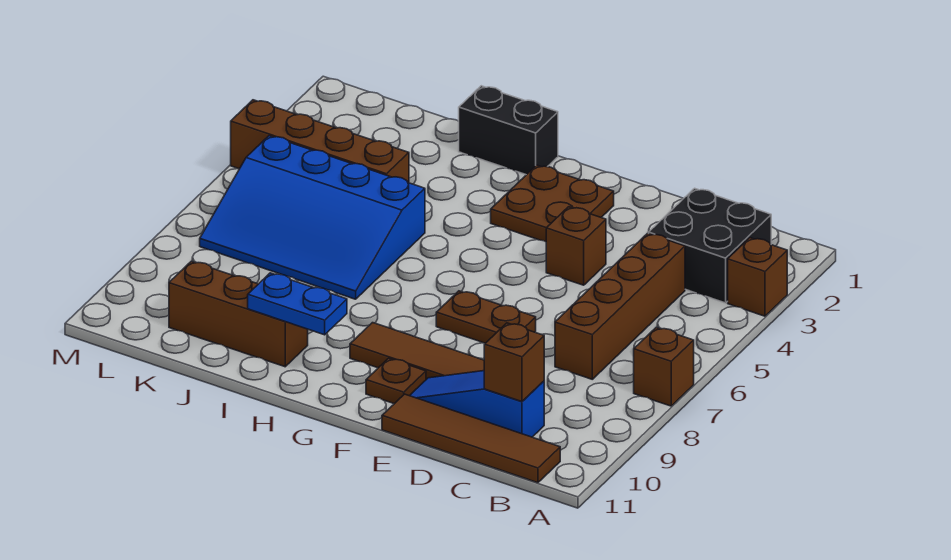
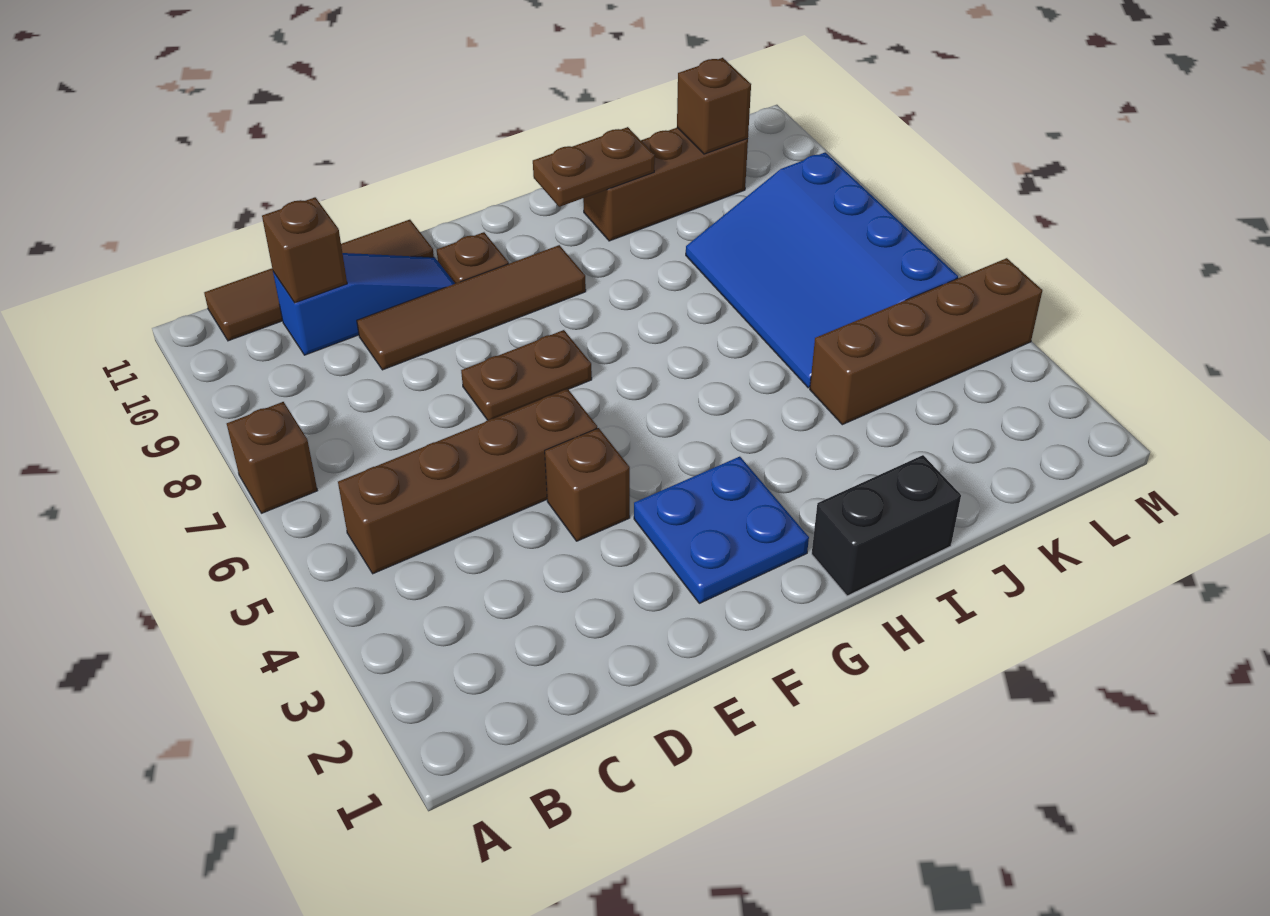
brown brick A3 level 1 -> brown brick K10 level 2
black brick B2:C3 level 1 -> none
brown brick C4:C7 level 1 -> brown brick B5:E5 level 1
brown plate F2:G3 level 1 -> blue plate F2:G3 level 1
blue plate H10:I10 level 2 -> brown plate H10:I10 level 2
blue slope I5:L7 level 1 top 5 -> blue slope J5:L8 level 1 top L

